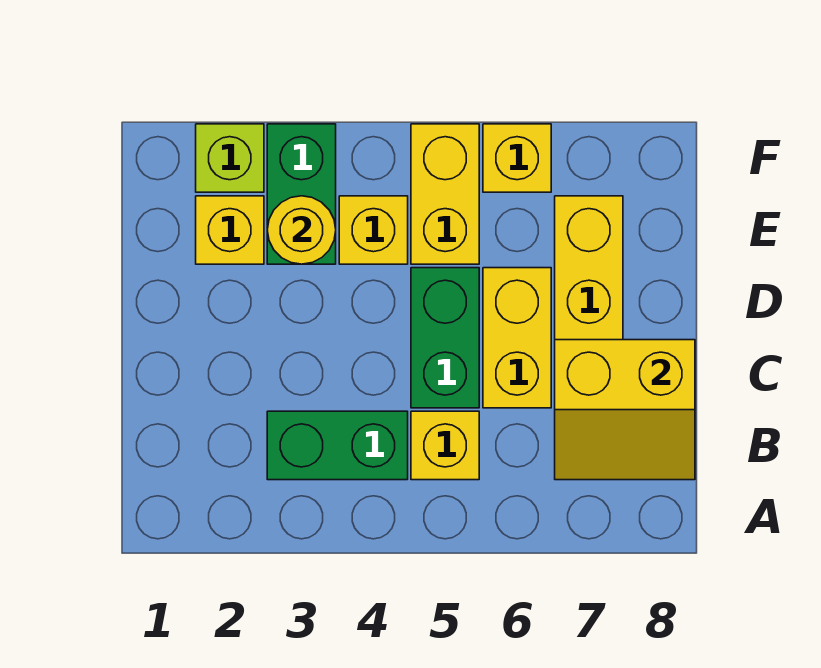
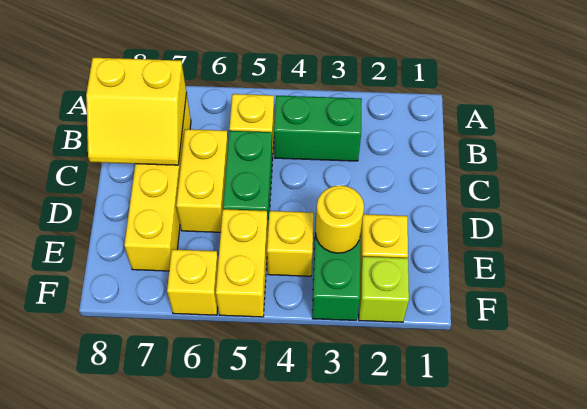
yellow slope B7:C8 level 2 top C -> yellow slope B7:C8 level 2 top B

